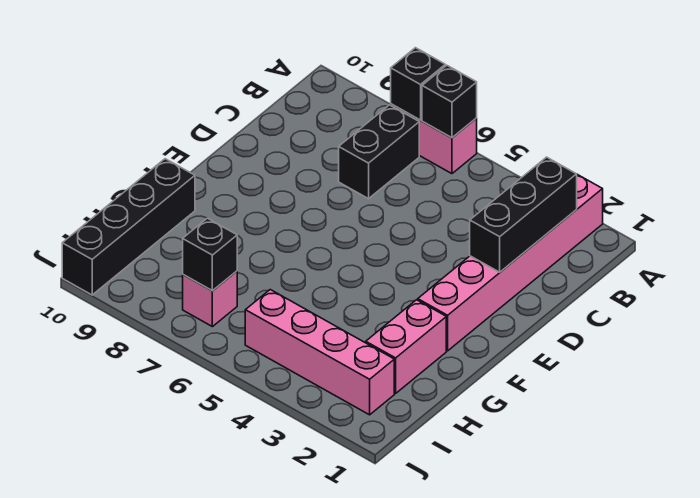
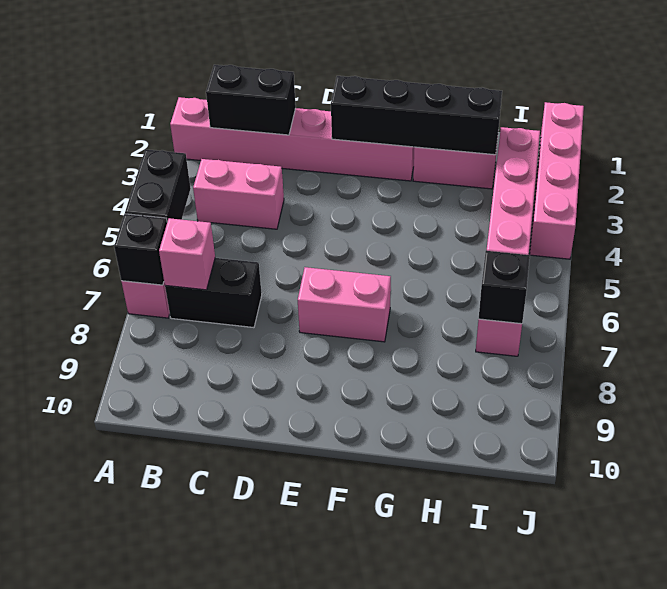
black brick A6 level 2 -> black brick A5:A6 level 2
black brick B2:D2 level 2 -> black brick B2:C2 level 2
none -> pink brick B4:C4 level 1
none -> pink brick B7 level 2
none -> pink brick E7:F7 level 1
black brick G10:J10 level 1 -> black brick E2:H2 level 2
none -> pink brick J1:J4 level 1

